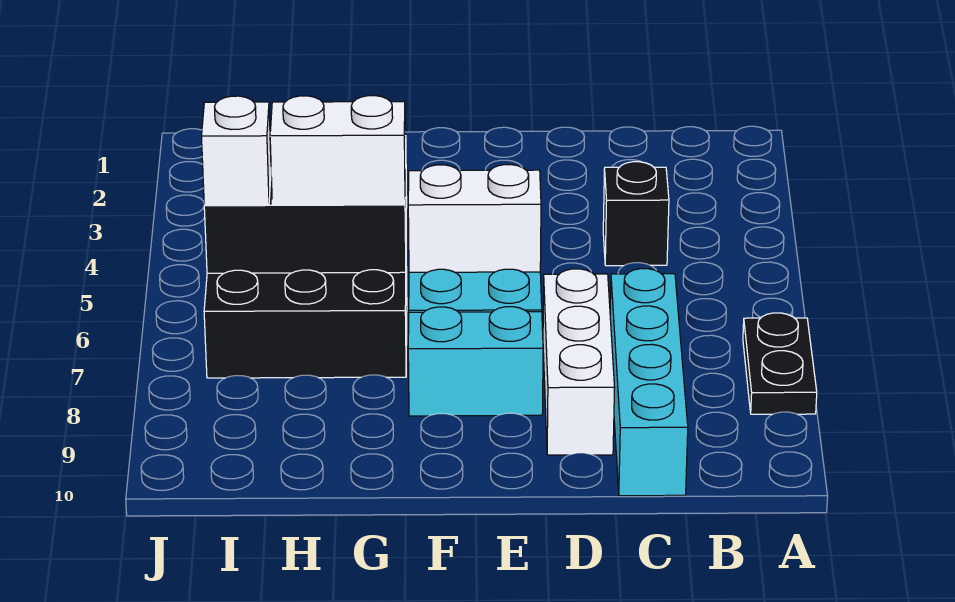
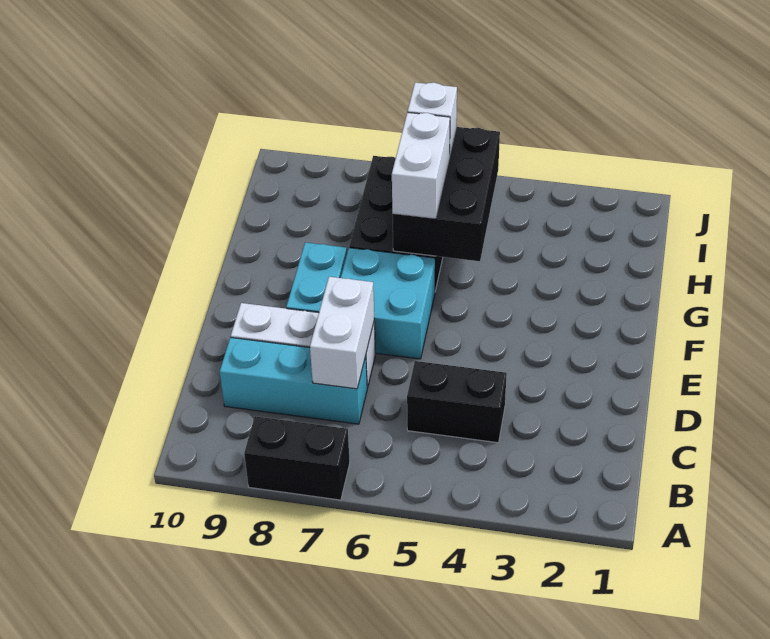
black plate A7:A8 level 1 -> black brick A7:A8 level 1
black brick C4 level 1 -> black brick C4:C5 level 1
cyan brick C7:C10 level 1 -> cyan brick C7:C9 level 1
white brick E6:F6 level 2 -> white brick C7:D7 level 2

